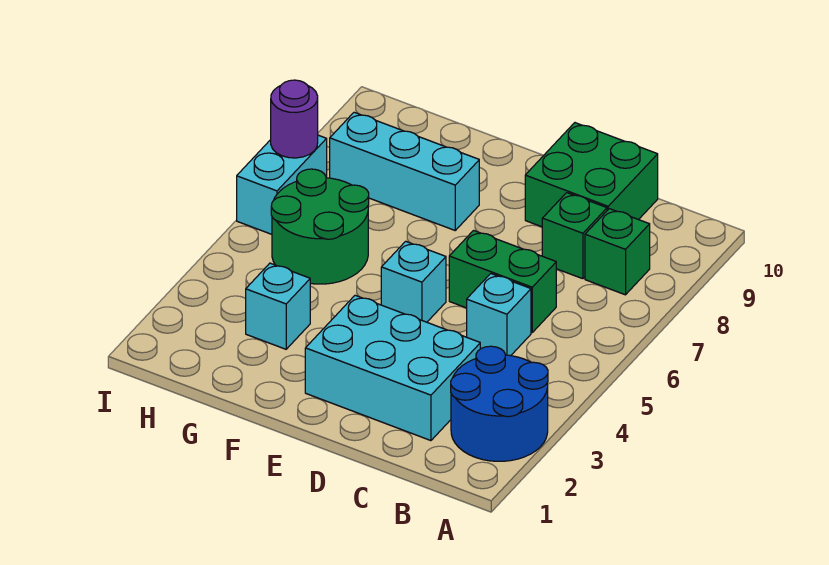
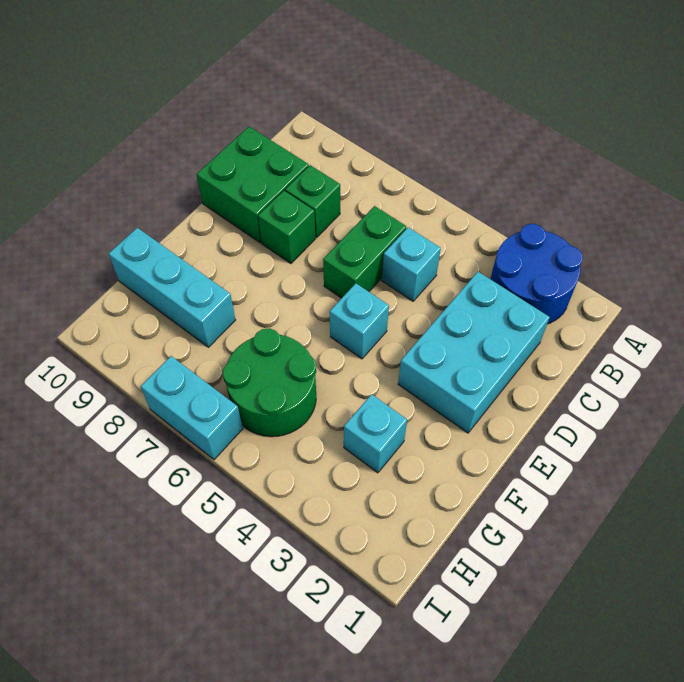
green brick B8 level 1 -> green brick D8 level 1
cyan brick F8:H8 level 1 -> cyan brick G8:G10 level 1
purple round brick I7 level 2 -> none

